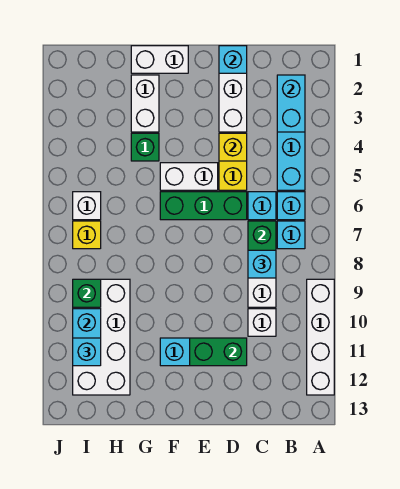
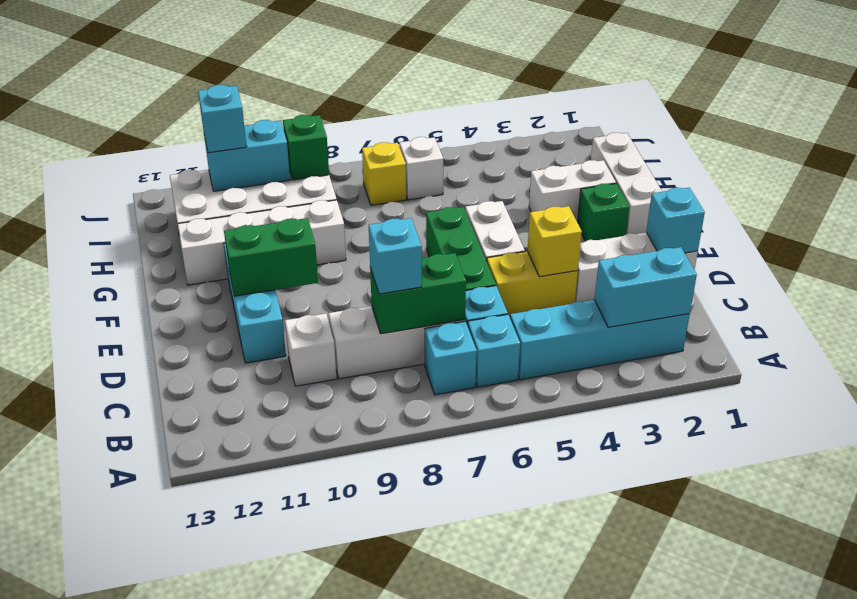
white brick A9:A12 level 1 -> white brick G9:G12 level 1
green brick D11:E11 level 2 -> green brick E10:E11 level 2
white brick F1:G1 level 1 -> white brick F1:H1 level 1
green brick G4 level 1 -> green brick F2 level 1

